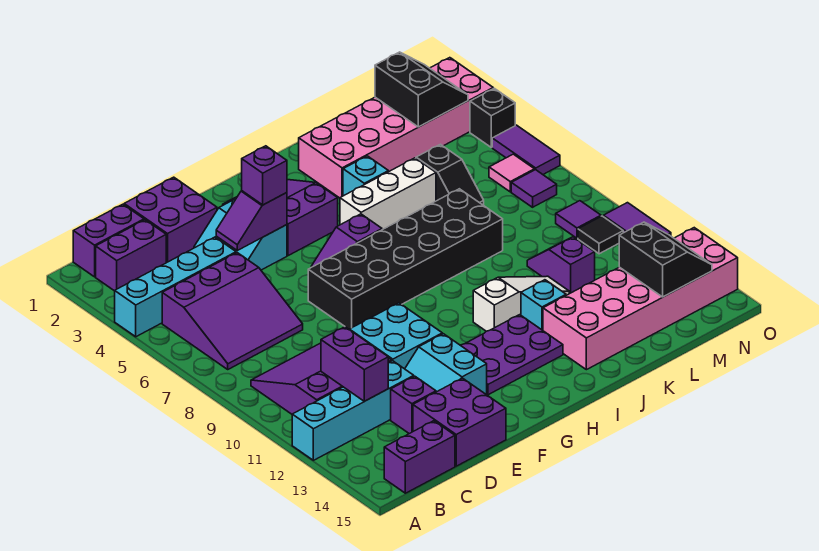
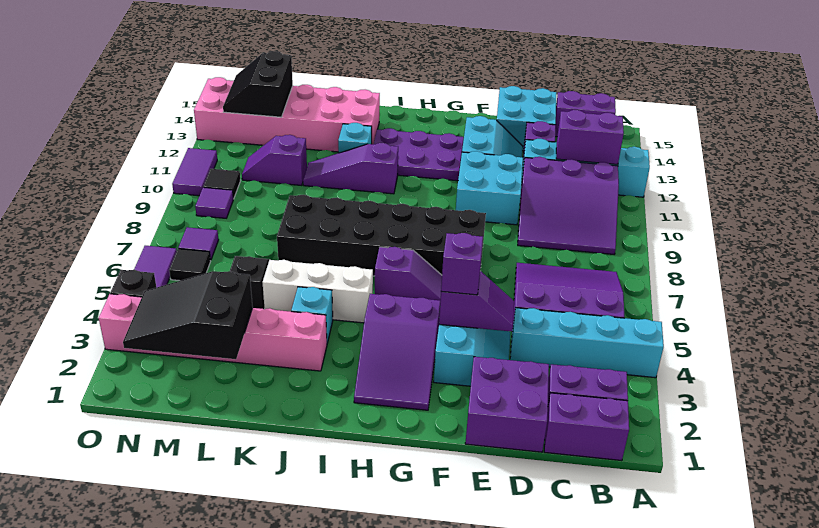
purple brick C11:C12 level 2 -> purple brick B12:C12 level 2
purple brick D14:E15 level 1 -> cyan brick D14:E15 level 1
white slope I11:K11 level 1 top I -> purple slope I11:K11 level 1 top I
pink brick J2:O3 level 1 -> pink brick J3:O3 level 1
purple slope L10:L11 level 1 top 11 -> purple slope L11:M11 level 1 top L
black slope M2:N3 level 2 top M -> black slope L2:N3 level 2 top L
pink tile N6 level 1 -> black tile N6 level 1

